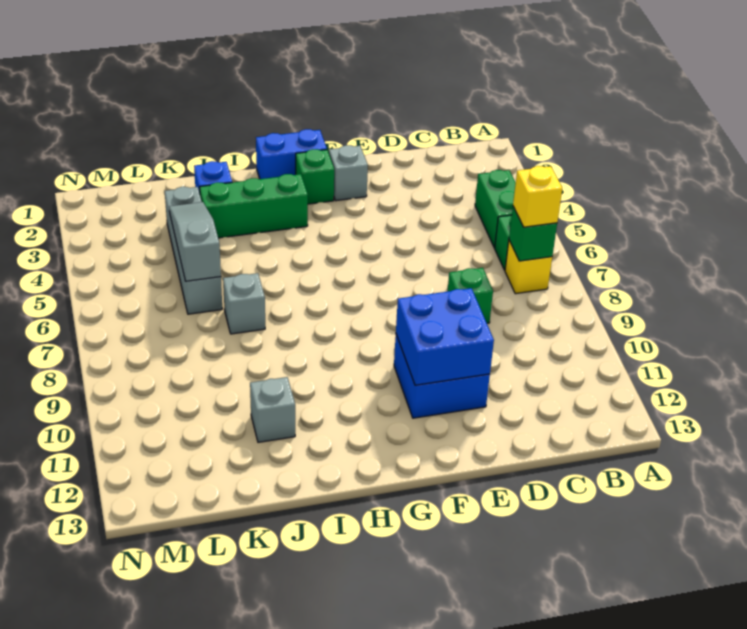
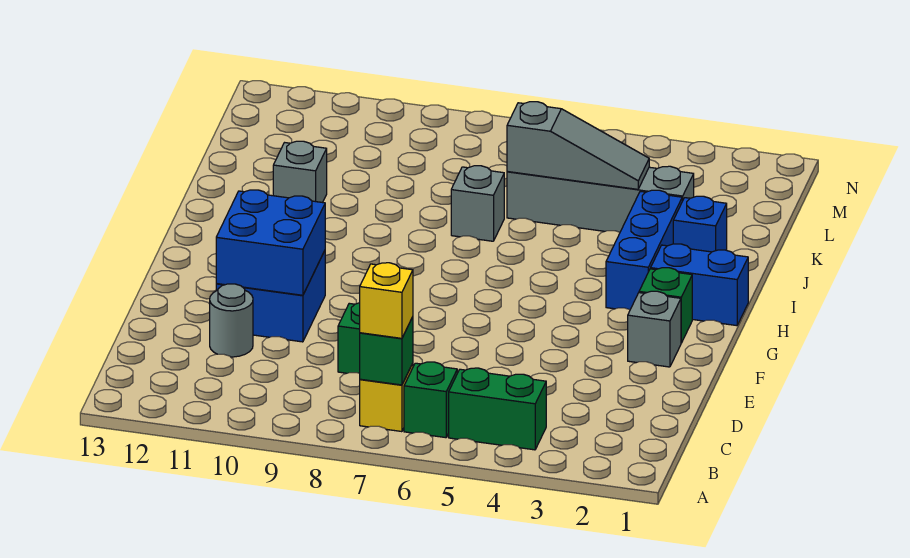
none -> grey round brick D11 level 1
blue brick G1:H1 level 1 -> blue brick H1:H2 level 1
green brick H3:J3 level 1 -> blue brick H3:J3 level 1

